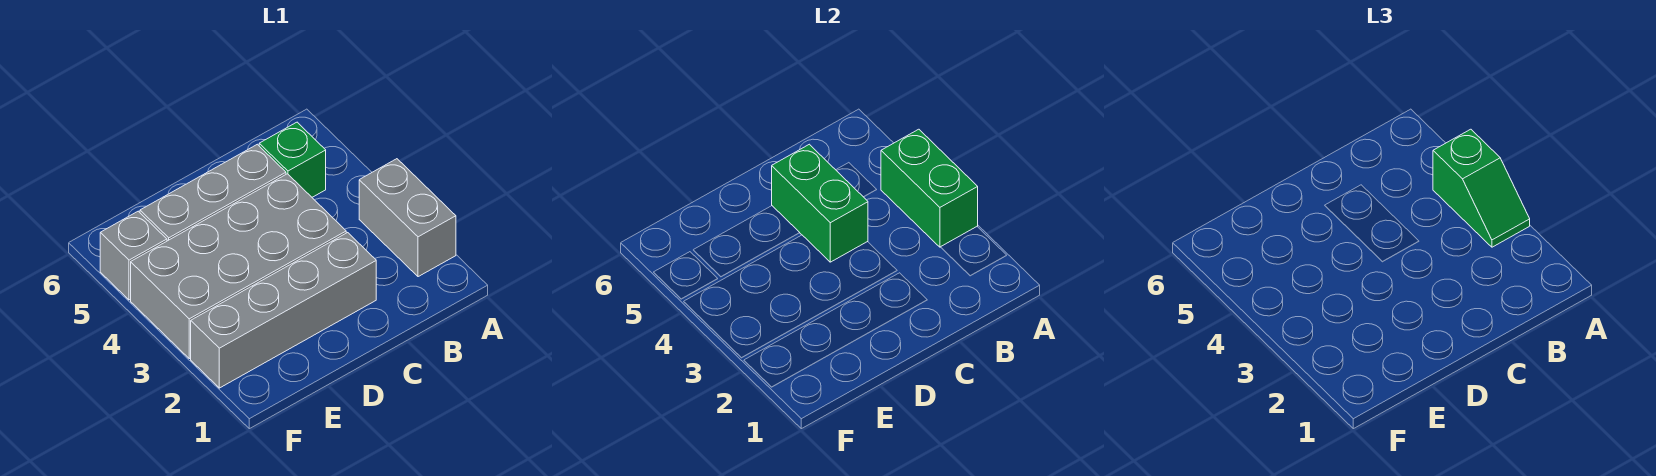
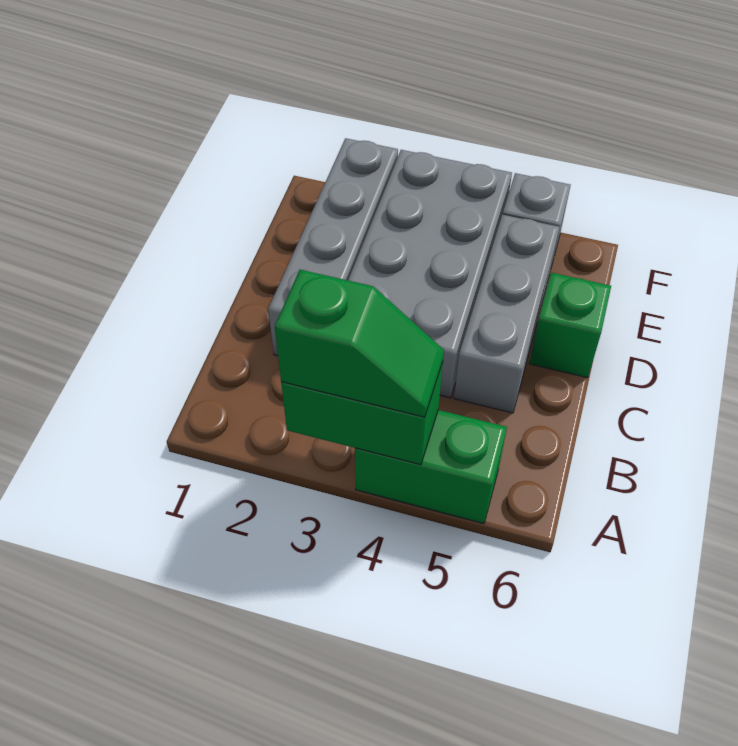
grey brick A2:A3 level 1 -> none
green slope A3:A4 level 3 top 4 -> green slope A3:A4 level 3 top 3
green brick B5 level 1 -> green brick D6 level 1
green brick C4:C5 level 2 -> green brick A4:A5 level 1

